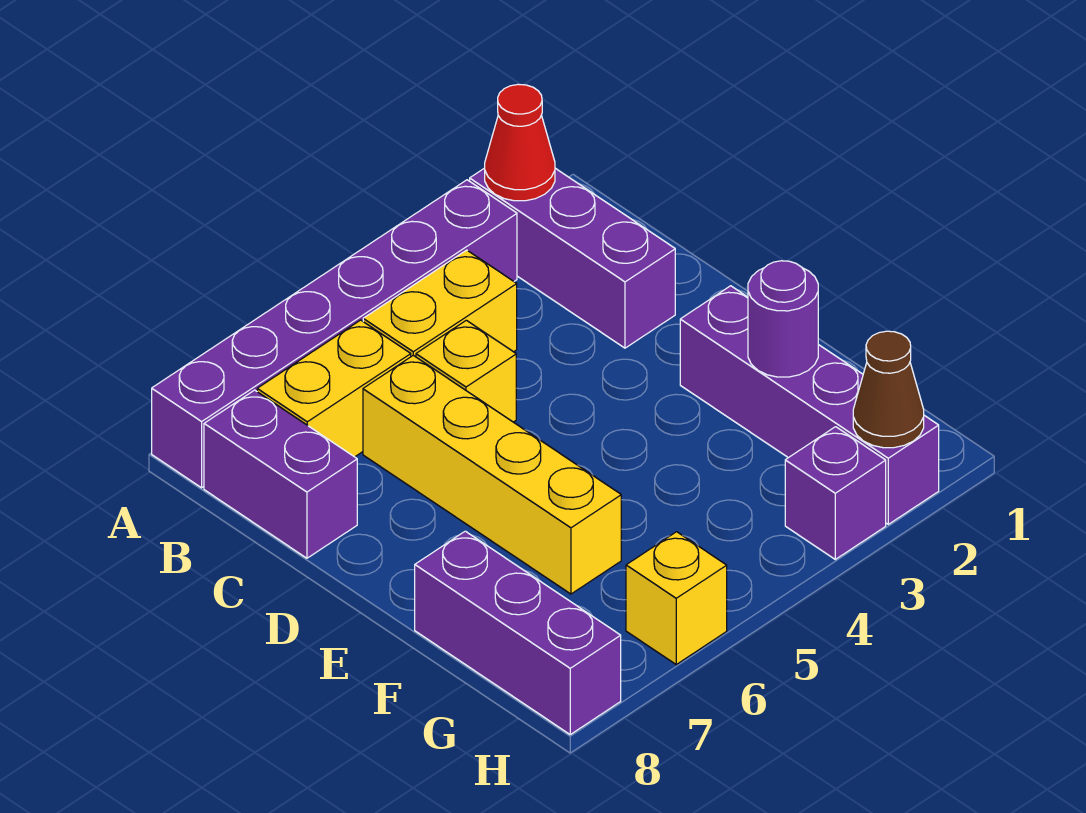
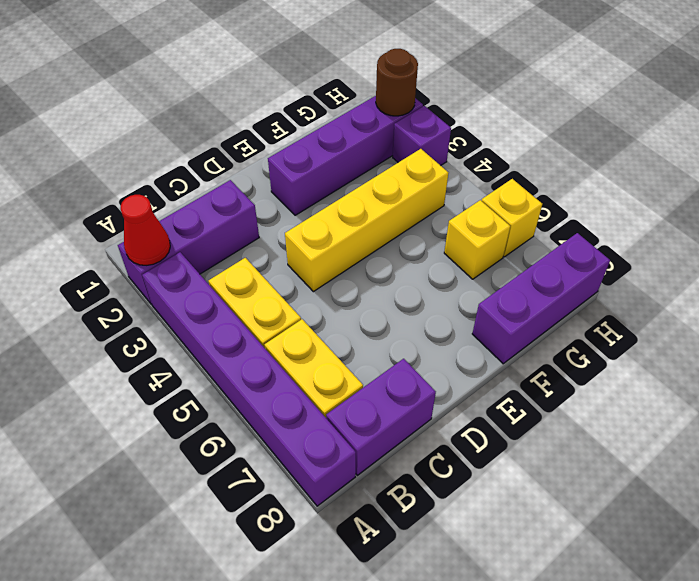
yellow brick C5 level 1 -> yellow brick G6 level 1
yellow brick C6:F6 level 1 -> yellow brick D4:G4 level 1
purple round brick F2 level 2 -> none
brown cone H2 level 2 -> brown round brick H2 level 2

